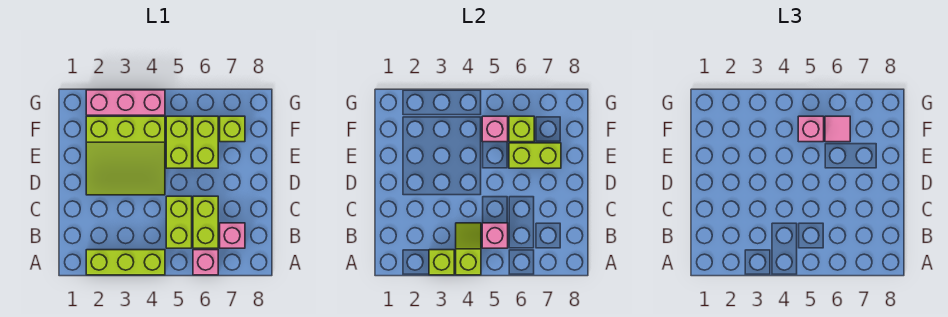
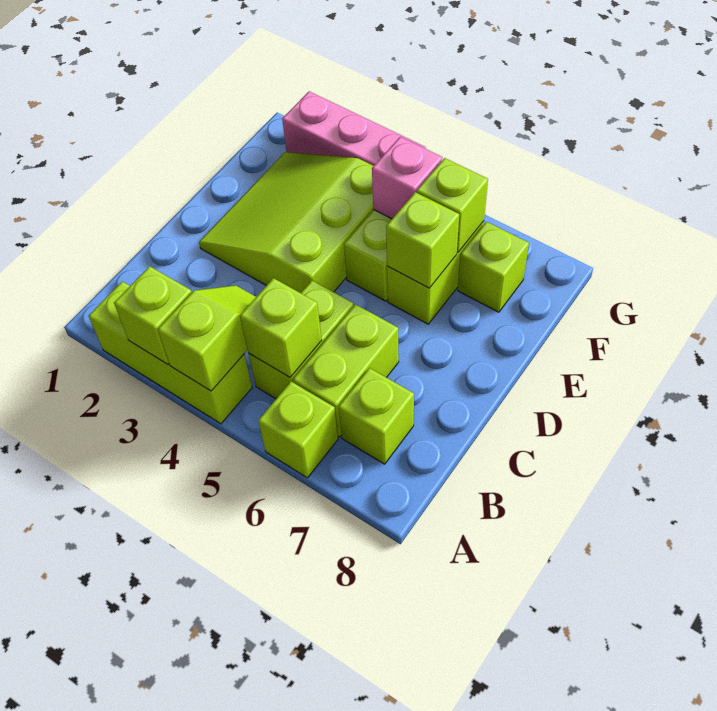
pink brick A6 level 1 -> lime brick A6 level 1
pink brick B5 level 2 -> lime brick B5 level 2
pink brick B7 level 1 -> lime brick B7 level 1
lime slope D2:F4 level 1 top F -> lime slope D2:F4 level 1 top 4
lime brick E6:E7 level 2 -> lime brick E6 level 2
pink brick F5 level 3 -> none
pink tile F6 level 3 -> none

